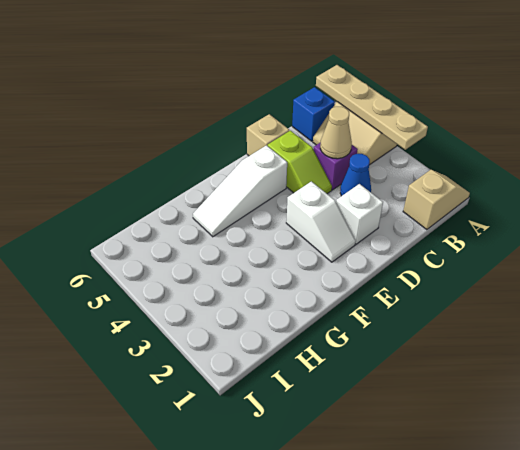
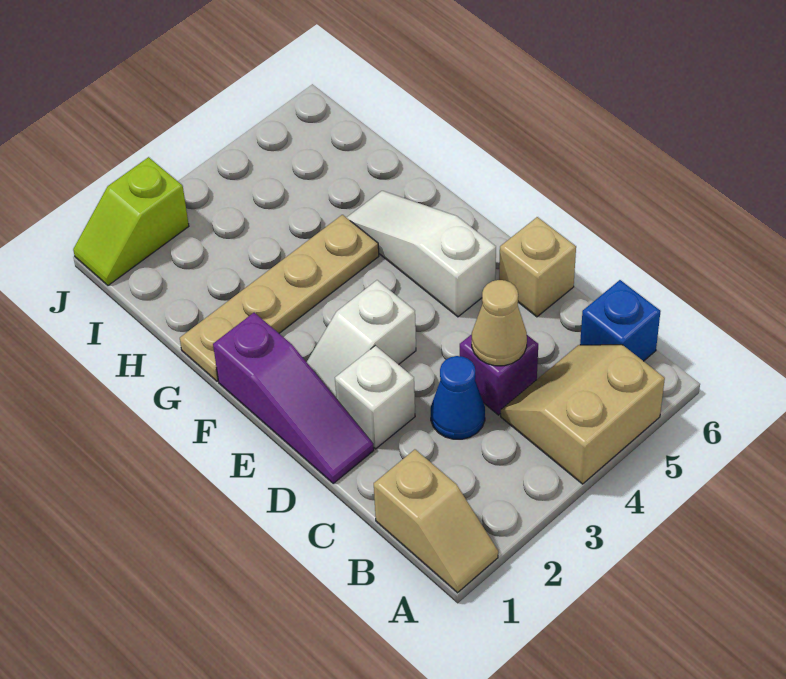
tan plate A3:A6 level 2 -> tan plate G1:G4 level 1
none -> purple slope D1:F1 level 1 top F
lime slope D4:D5 level 1 top 5 -> lime slope J1:J2 level 1 top 2

